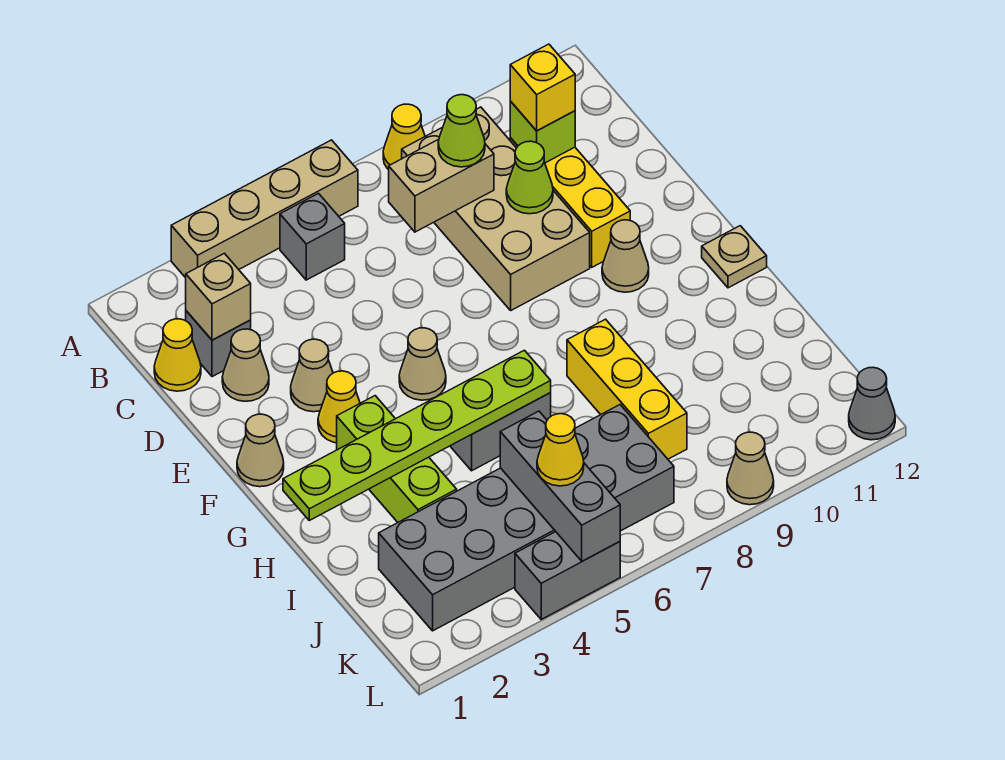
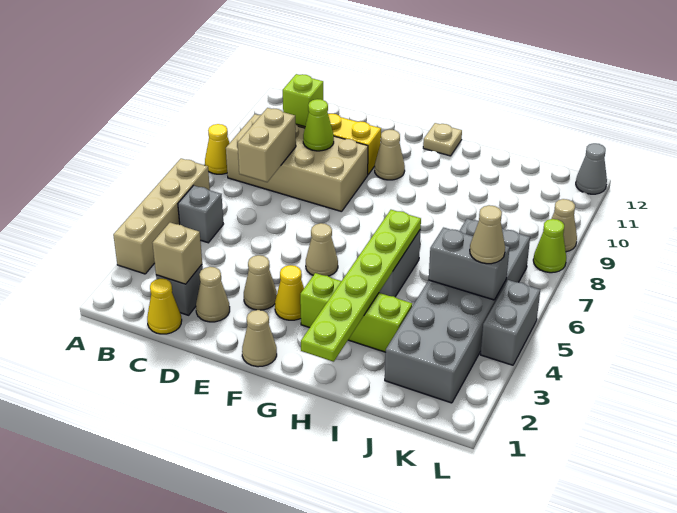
lime cone C8 level 3 -> lime cone L8 level 1
yellow brick C10 level 3 -> none
yellow brick H8:J8 level 1 -> none
grey brick J5:L5 level 2 -> grey brick J5:K5 level 2
yellow cone K5 level 3 -> tan cone K5 level 3

